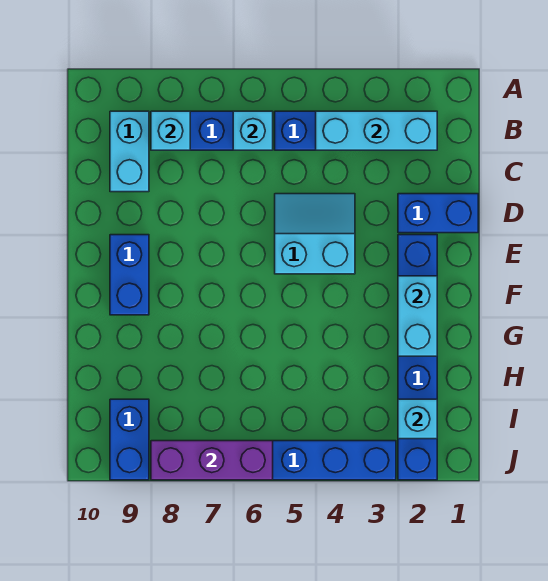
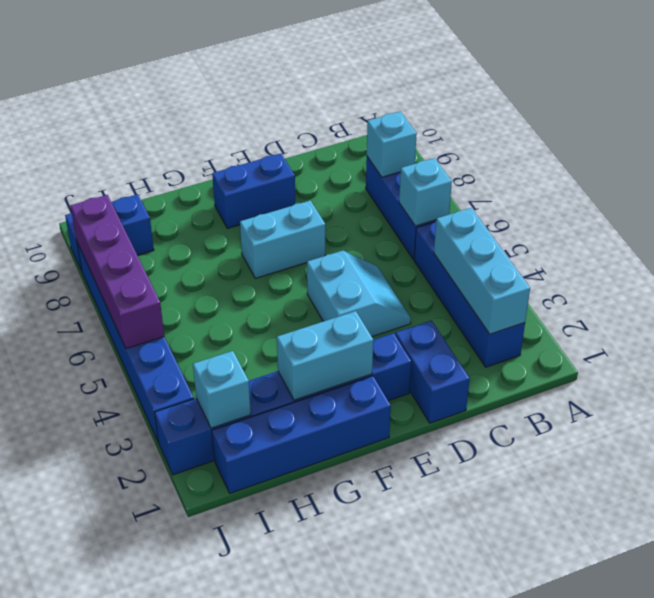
cyan brick B9:C9 level 1 -> cyan brick E7:F7 level 1
none -> blue brick F1:I1 level 1
purple brick J6:J8 level 2 -> purple brick J5:J8 level 2

